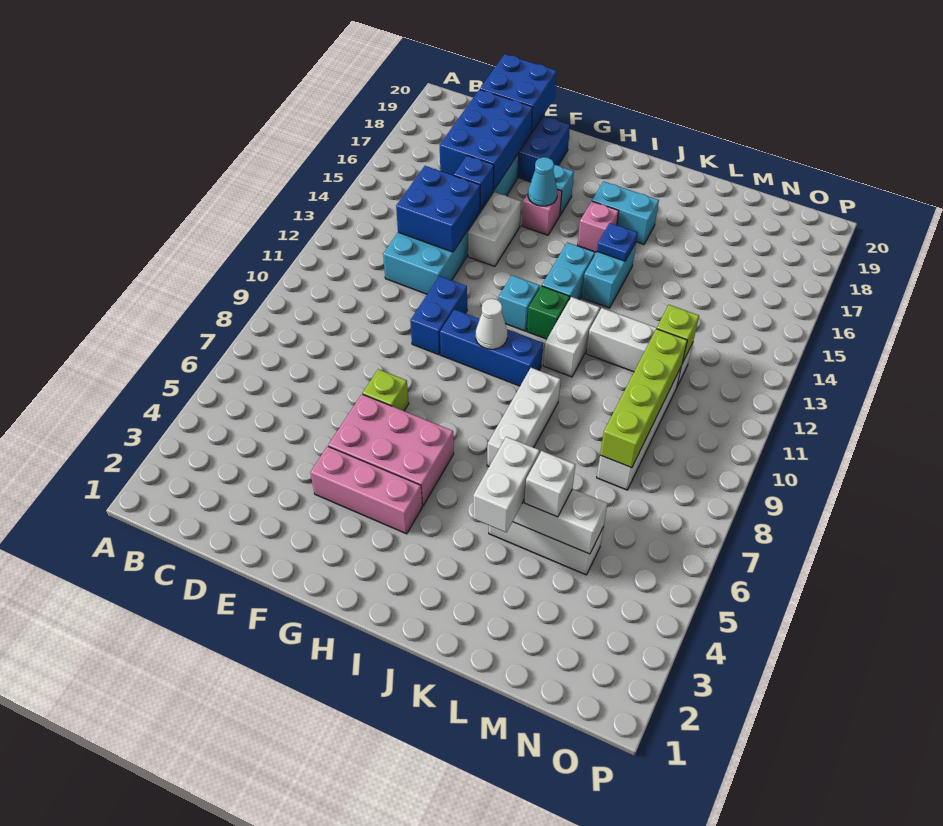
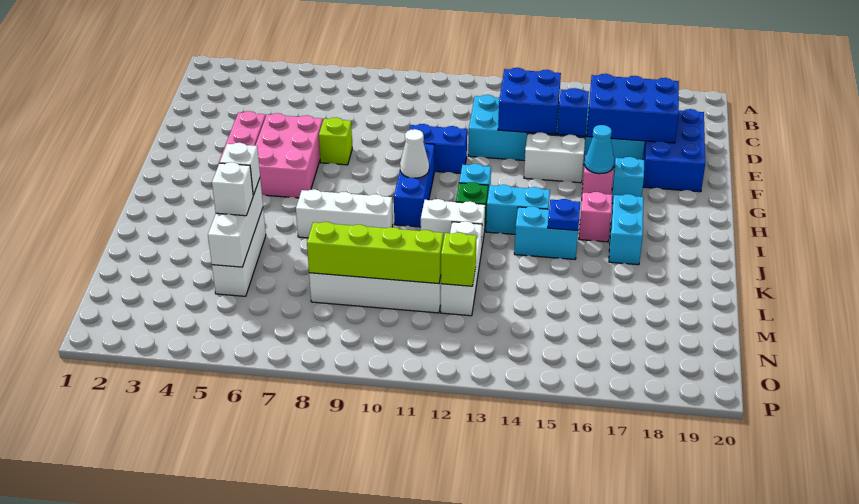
blue brick D19:E20 level 2 -> none
white brick K4:K5 level 3 -> white brick K5 level 3

